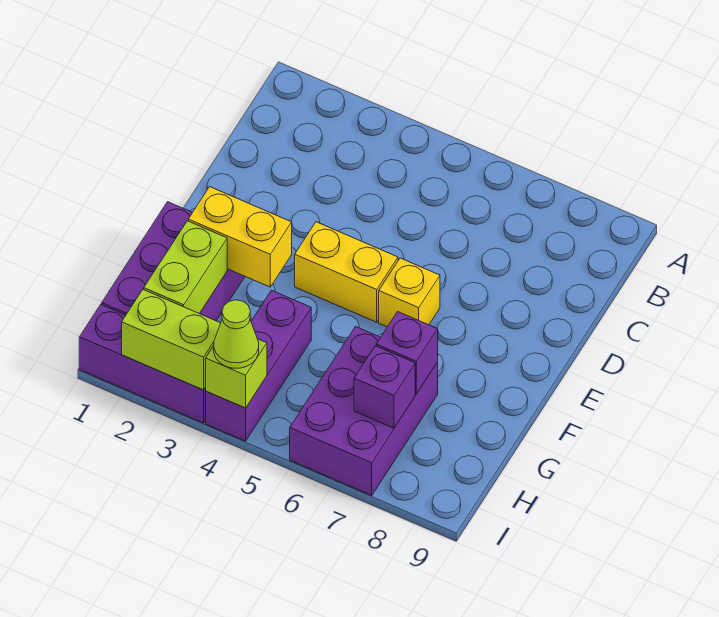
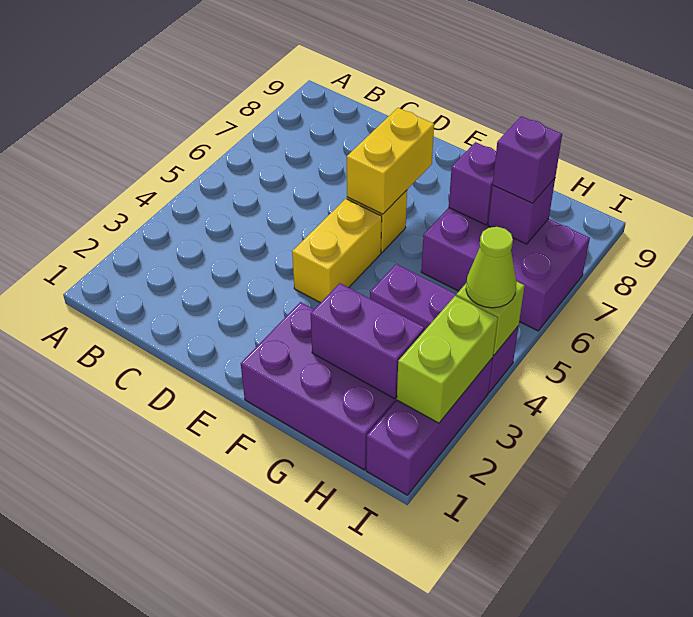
yellow brick F2:F3 level 2 -> yellow brick E6:E7 level 2
lime brick G2:H2 level 2 -> purple brick G2:H2 level 2
none -> purple brick H7 level 3

